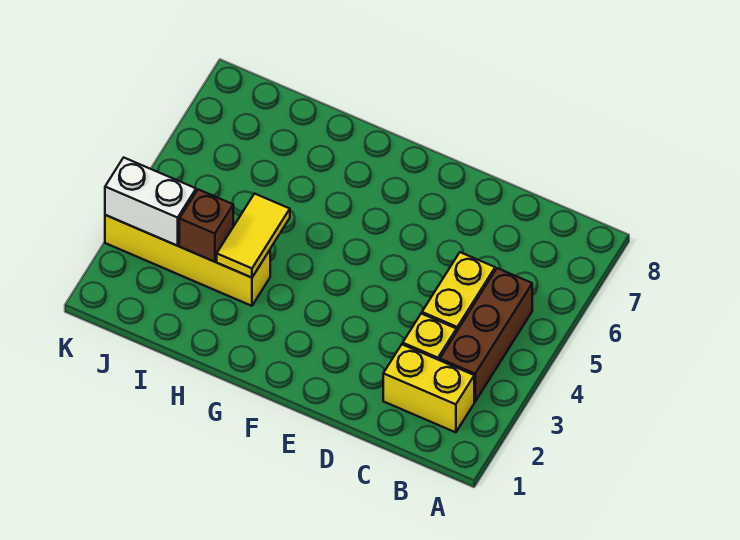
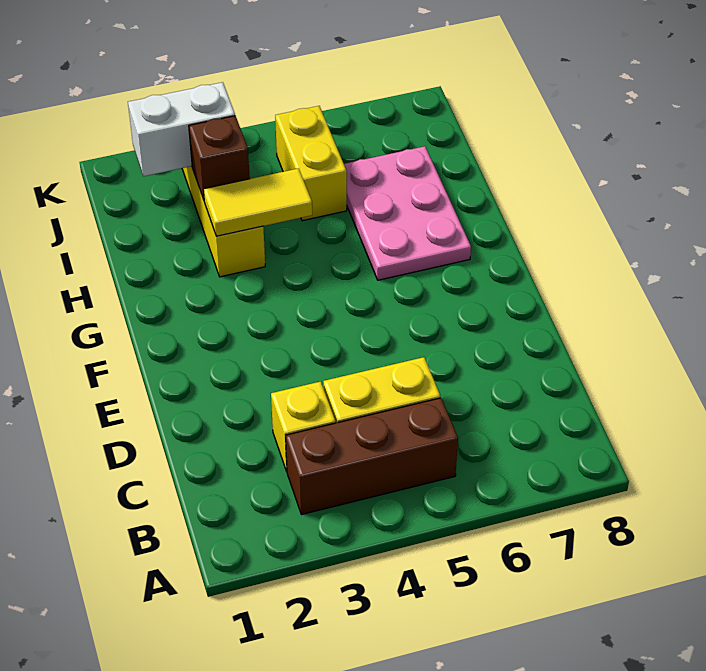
yellow brick B2:C2 level 1 -> yellow brick I5:J5 level 1
none -> pink plate G6:I7 level 1
white brick J3:K3 level 2 -> white brick J2:J3 level 2

